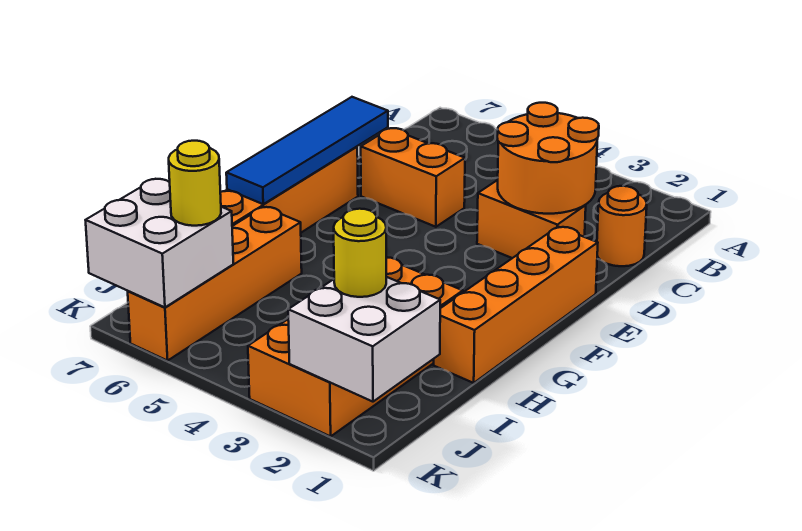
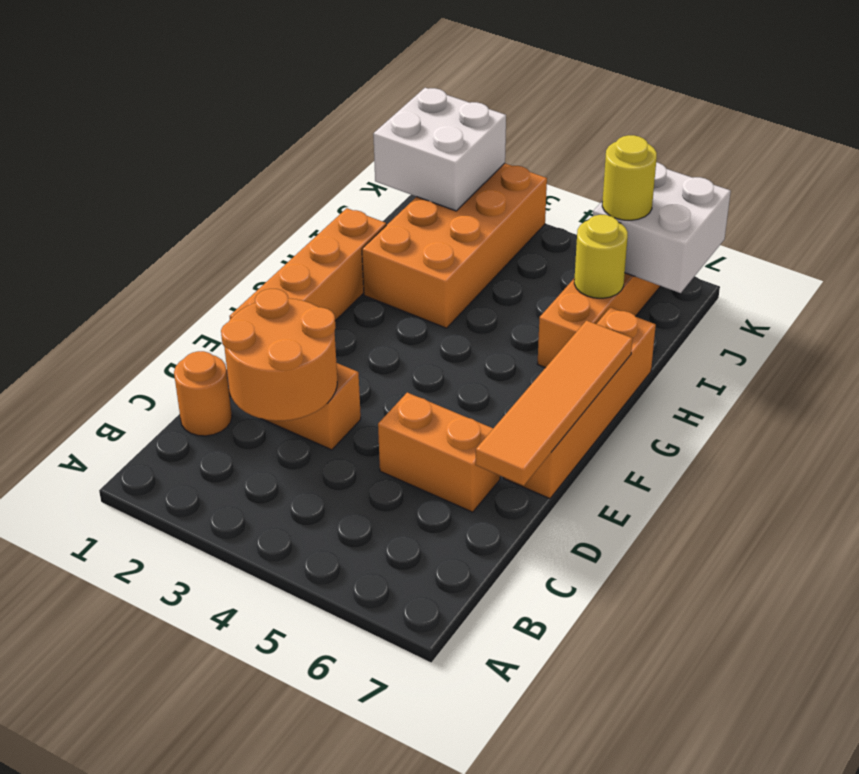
blue tile D7:G7 level 2 -> orange tile D7:G7 level 2
yellow round brick J2 level 3 -> yellow round brick I6 level 2

